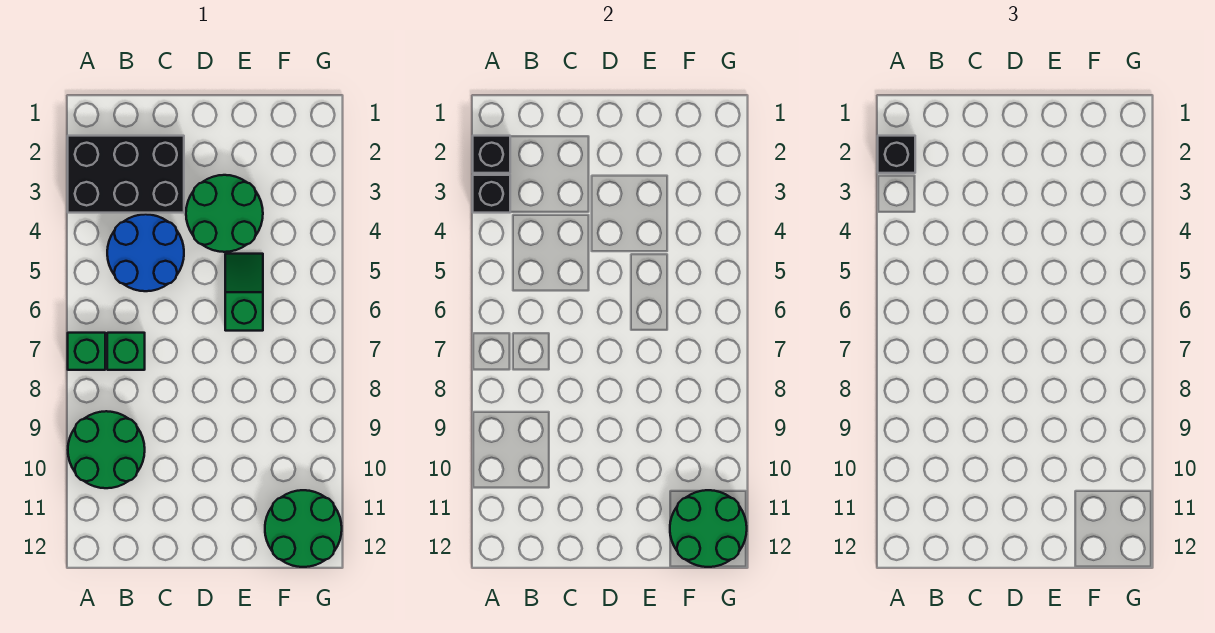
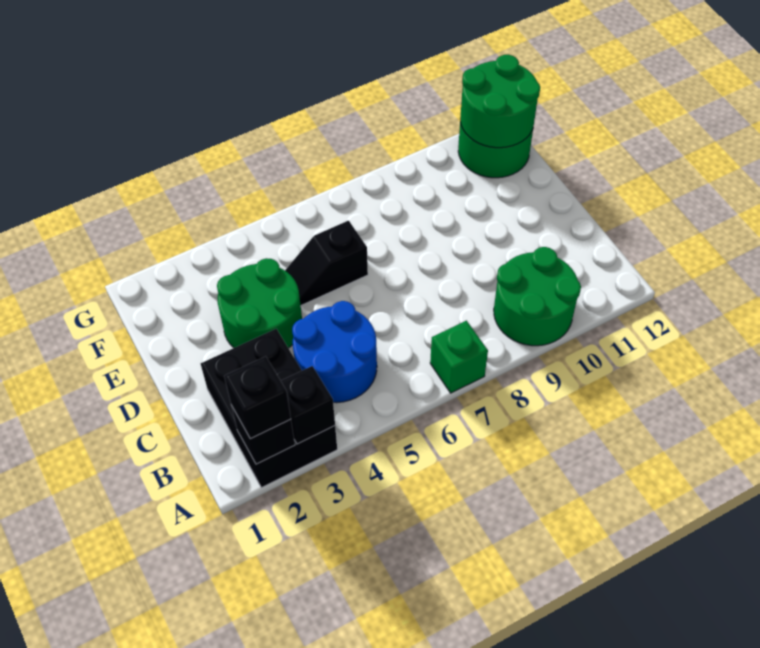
green brick B7 level 1 -> none
green slope E5:E6 level 1 top 6 -> black slope E5:E6 level 1 top 6

